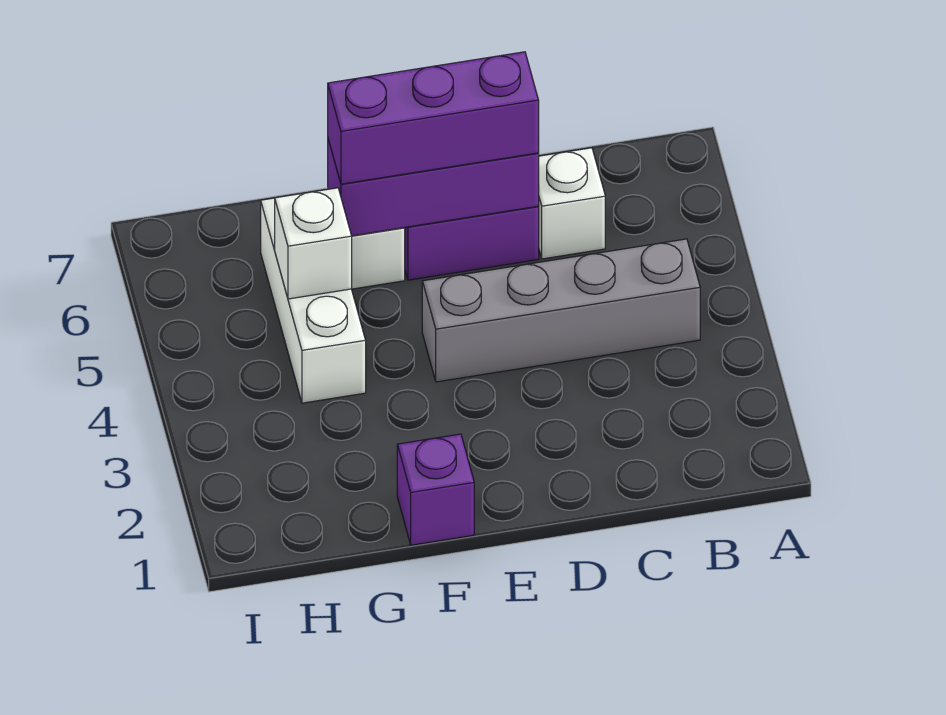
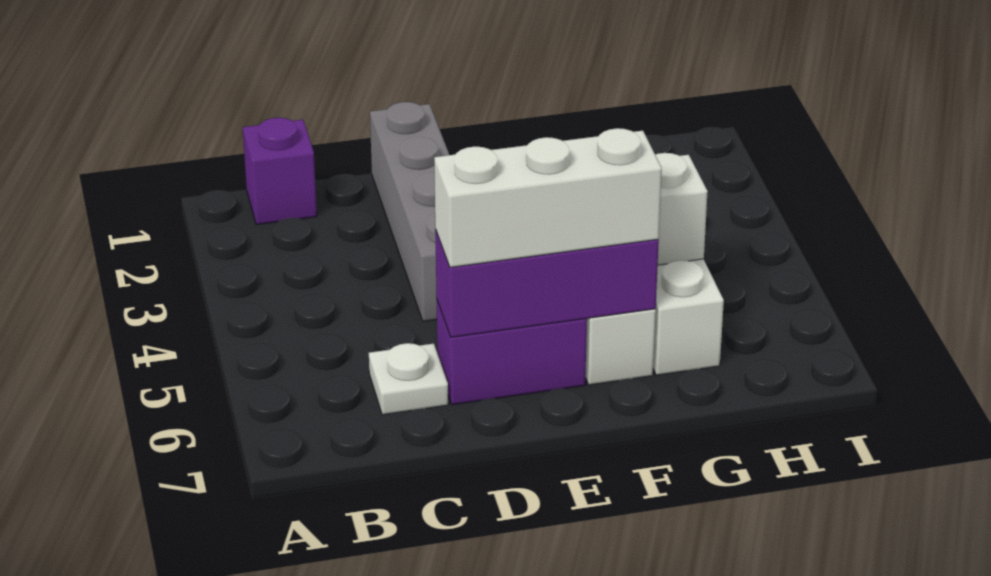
grey brick B4:E4 level 1 -> grey brick D1:D4 level 1
white brick C6 level 1 -> white plate C6 level 1
purple brick D6:F6 level 3 -> white brick D6:F6 level 3
purple brick F1 level 1 -> purple brick B1 level 1

